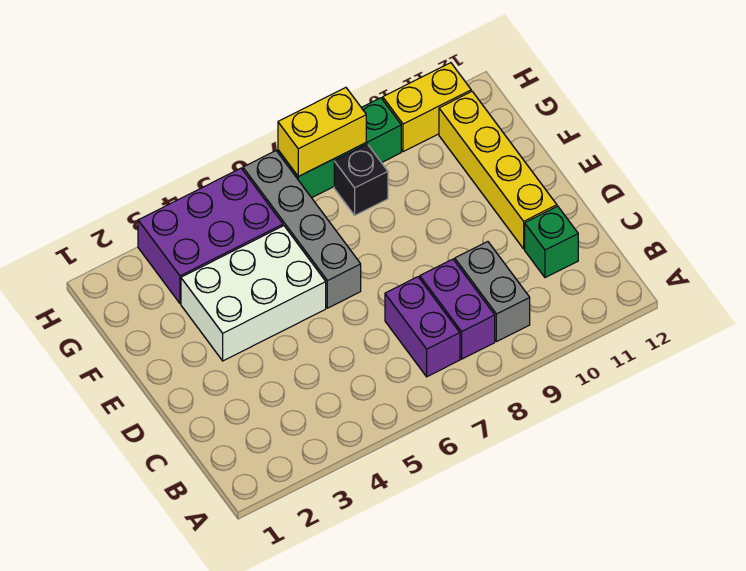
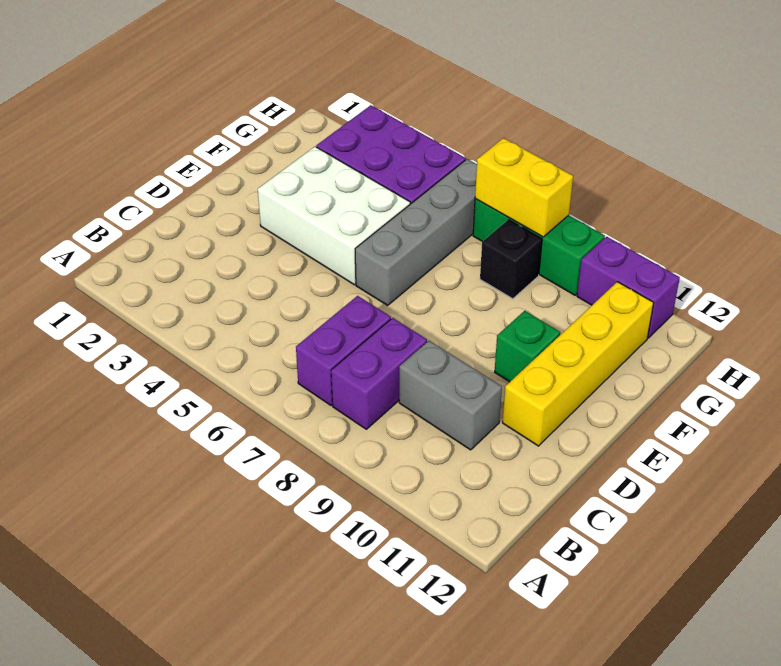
grey brick B9:C9 level 1 -> grey brick C9:C10 level 1
green brick C11 level 1 -> green brick E10 level 1
yellow brick H10:H11 level 1 -> purple brick H10:H11 level 1

